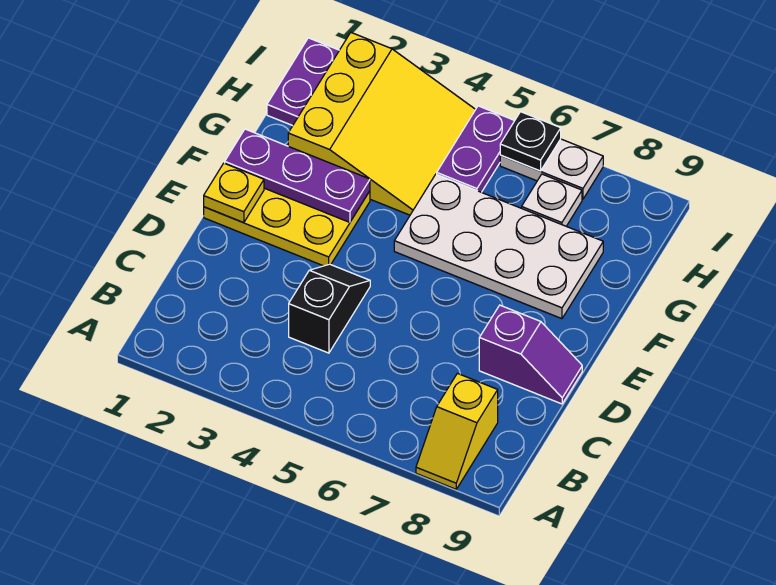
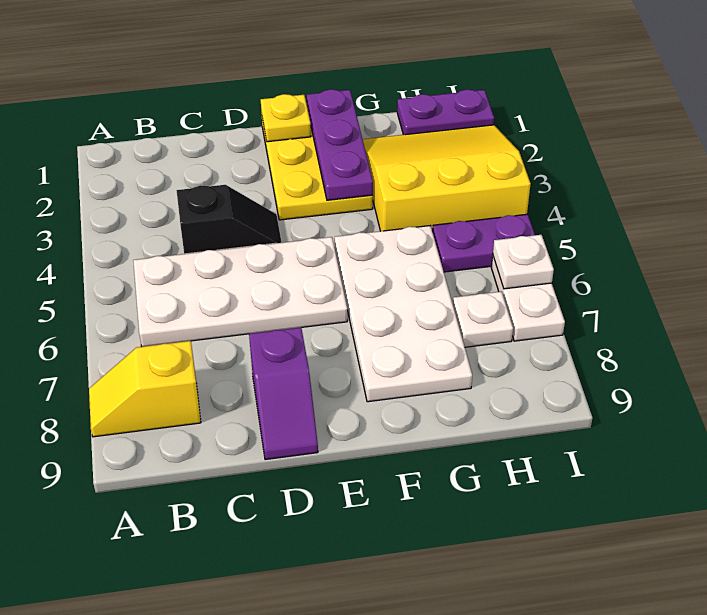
none -> white plate B5:E6 level 1
yellow slope G2:I4 level 1 top 2 -> yellow slope G2:I4 level 1 top 4
black plate I6 level 2 -> white plate I6 level 2

